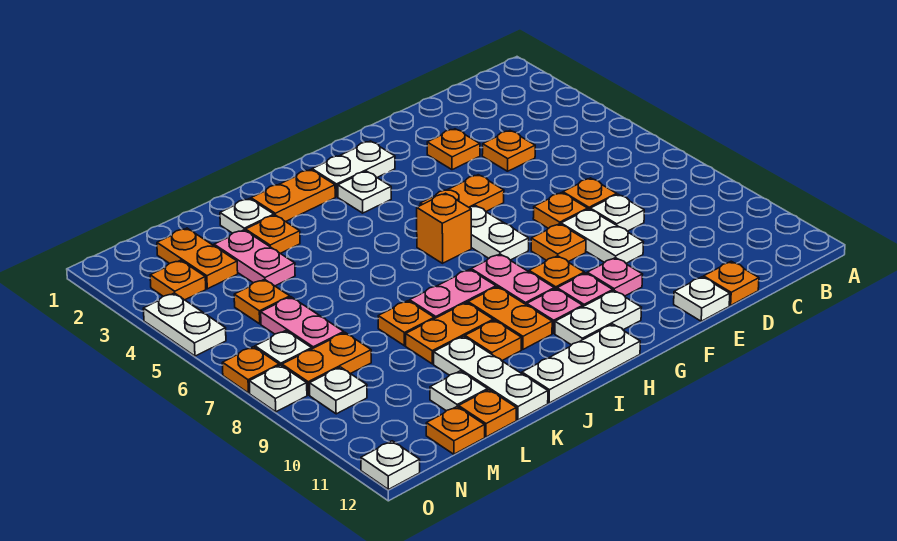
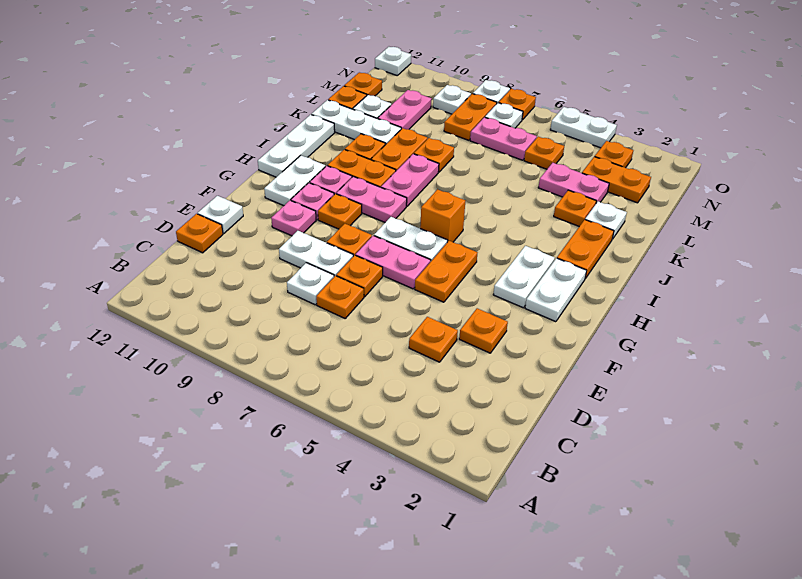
none -> pink plate F6:F7 level 1
white plate H3 level 1 -> white plate G3:H3 level 1
none -> pink plate L10:M10 level 1

